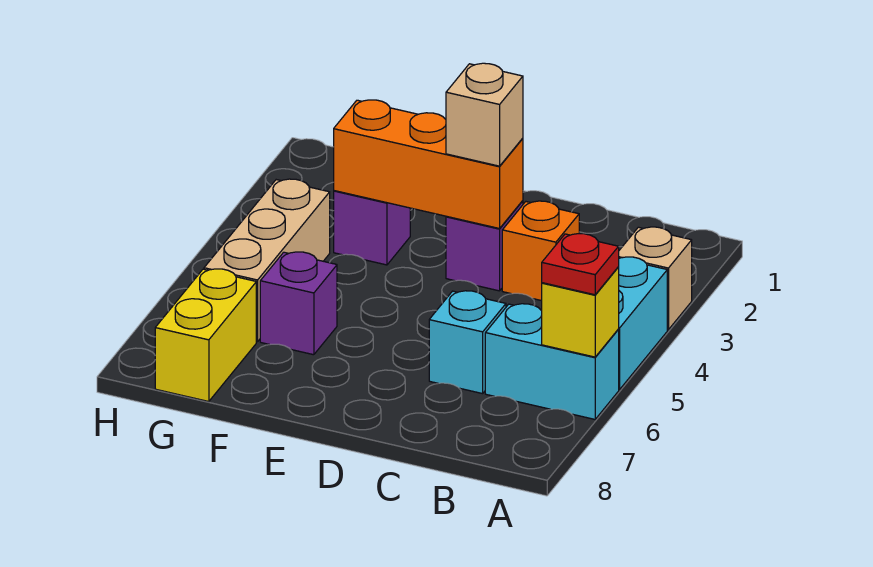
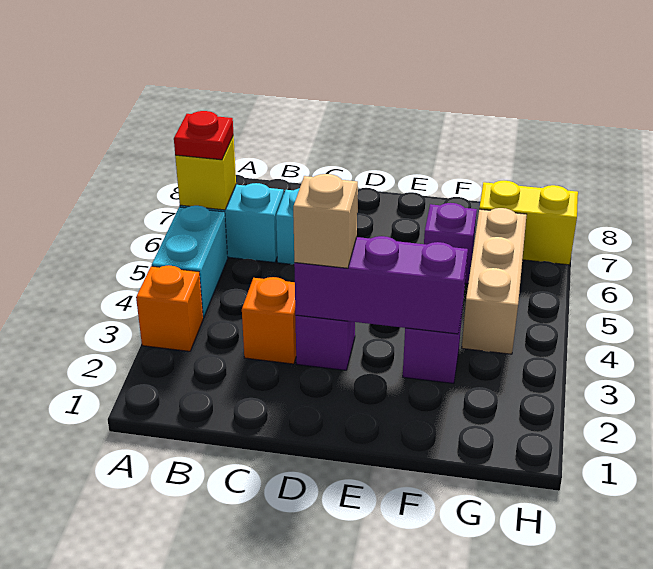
tan brick A3 level 1 -> orange brick A3 level 1
orange brick D3:F3 level 2 -> purple brick D3:F3 level 2
yellow brick G7:G8 level 1 -> yellow brick G7:H7 level 1

